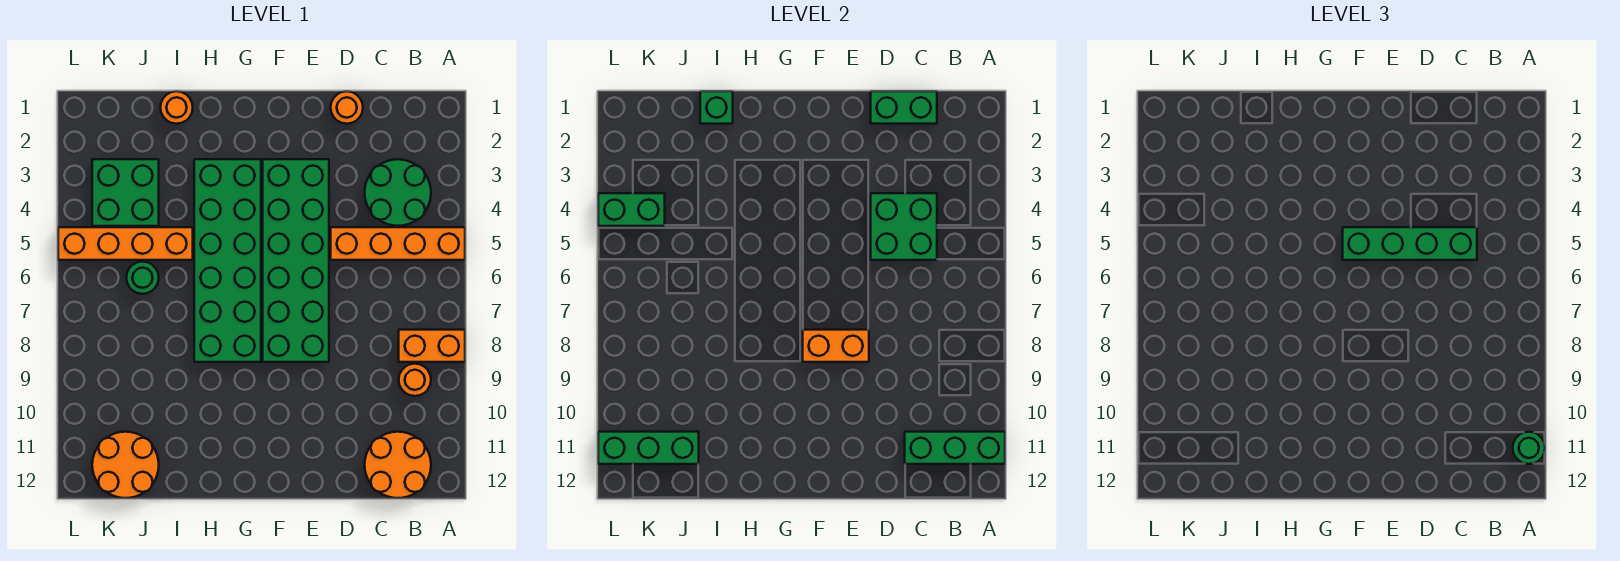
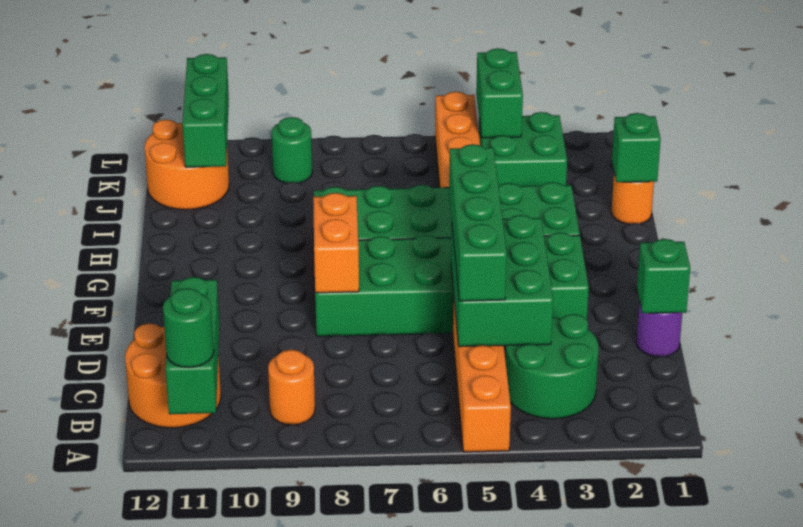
orange brick A8:B8 level 1 -> none
green brick C1:D1 level 2 -> green brick D1 level 2
green brick C4:D5 level 2 -> green brick C4:E5 level 2
orange round brick D1 level 1 -> purple round brick D1 level 1
green round brick J6 level 1 -> green round brick K9 level 1

